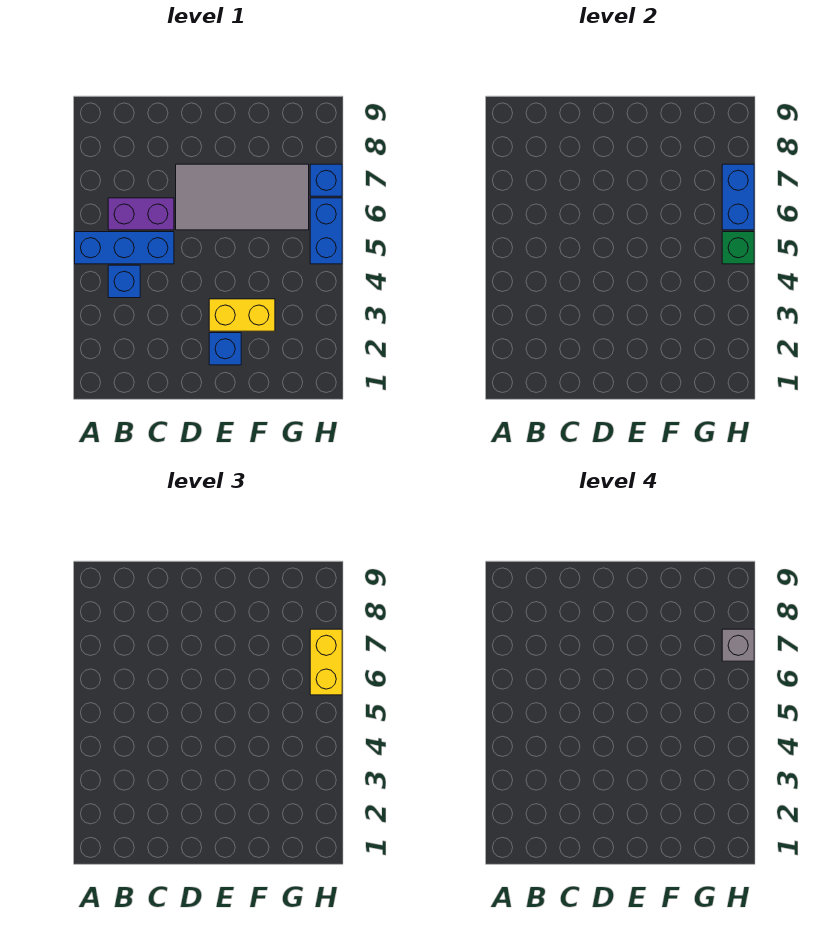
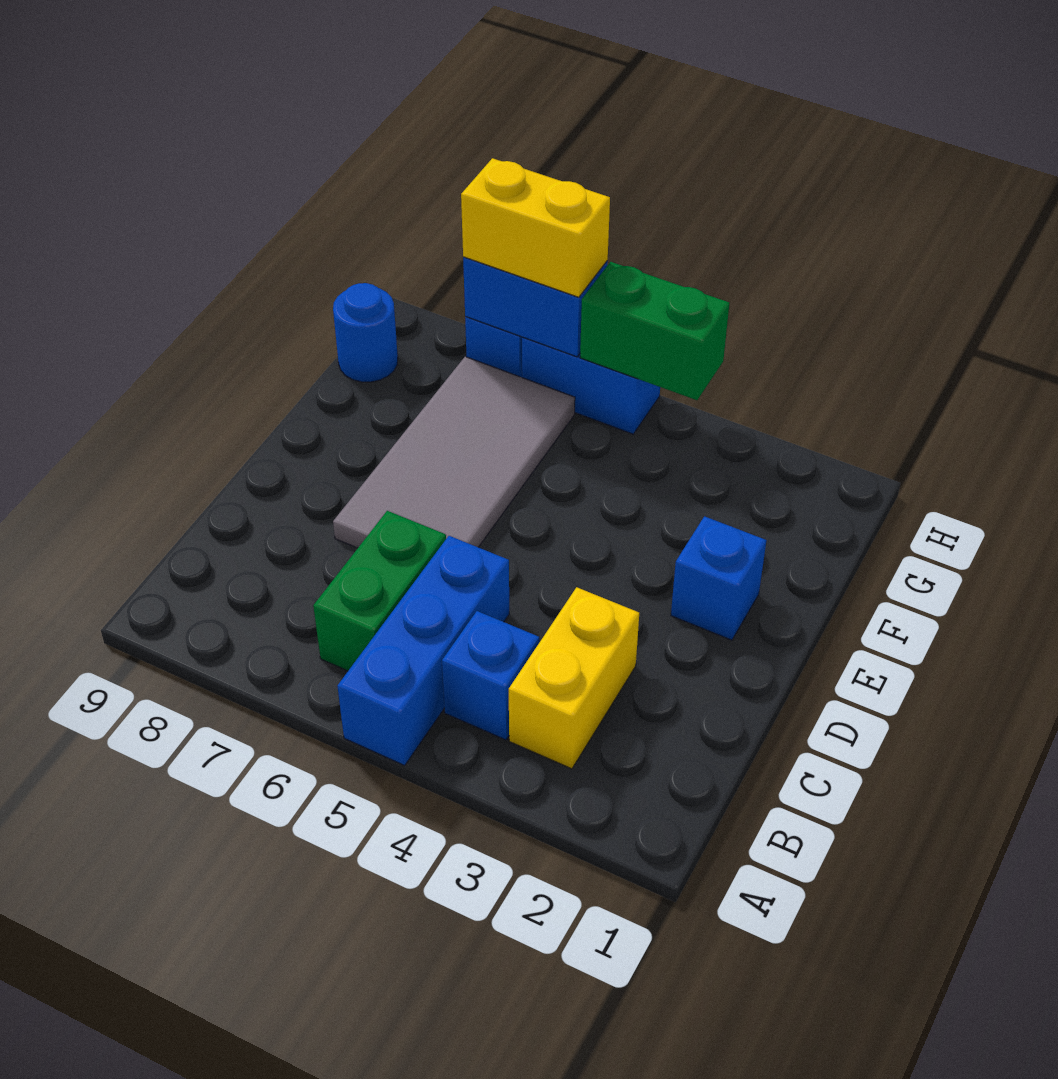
purple brick B6:C6 level 1 -> green brick B6:C6 level 1
yellow brick E3:F3 level 1 -> yellow brick B3:C3 level 1
none -> blue round brick G9 level 1
green brick H5 level 2 -> green brick H4:H5 level 2
grey brick H7 level 4 -> none

